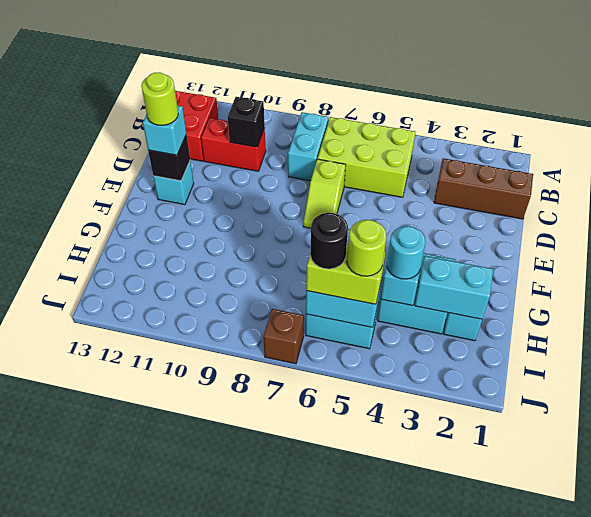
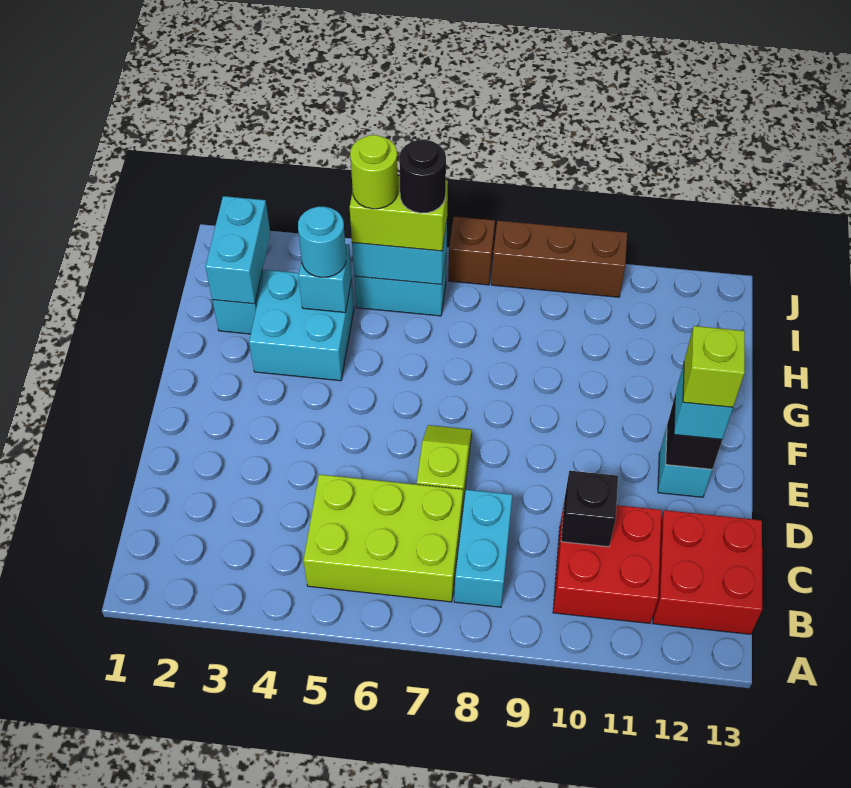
brown brick C1:C3 level 1 -> brown brick J8:J10 level 1
red brick C10:C11 level 1 -> red brick B10:C11 level 1
lime round brick E12 level 4 -> lime brick E12 level 4
cyan brick H2:H3 level 2 -> cyan brick H2:I2 level 2

